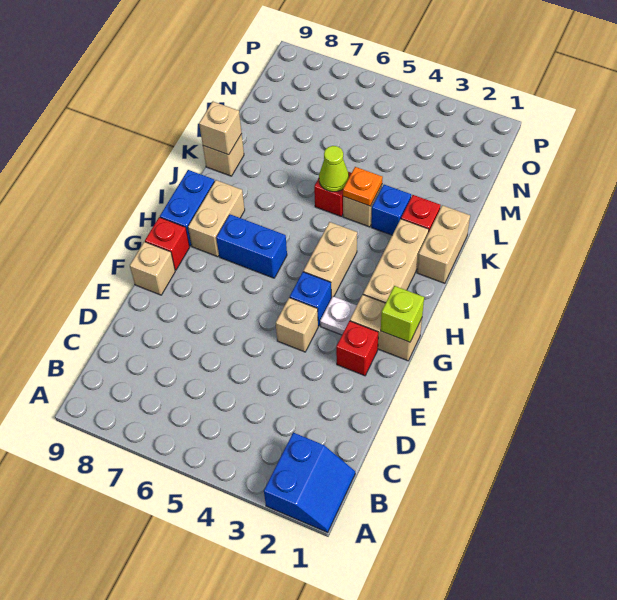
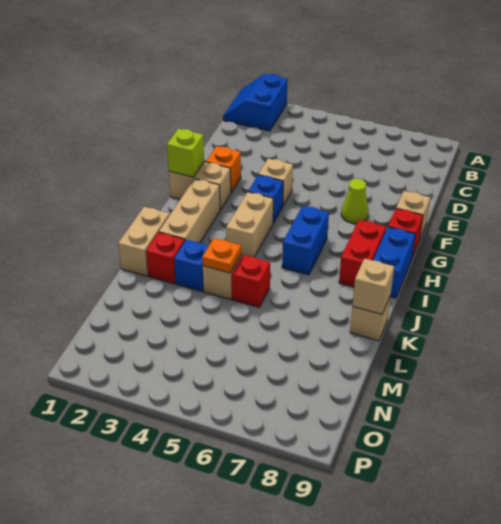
red brick F2 level 1 -> orange brick F2 level 1
white plate G3 level 1 -> none
blue brick H6:H7 level 1 -> blue brick H6:I6 level 1
tan brick H8:I8 level 1 -> red brick H8:I8 level 1
lime cone K5 level 2 -> lime cone F7 level 1

